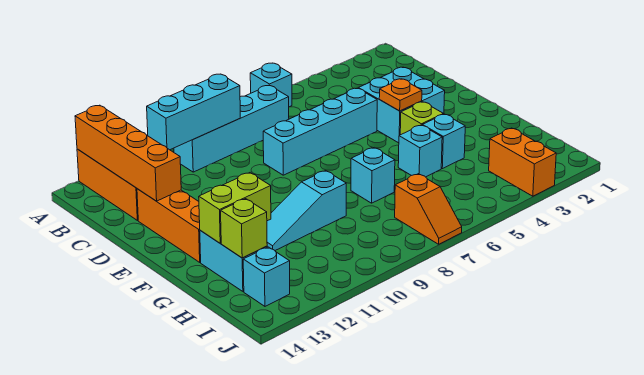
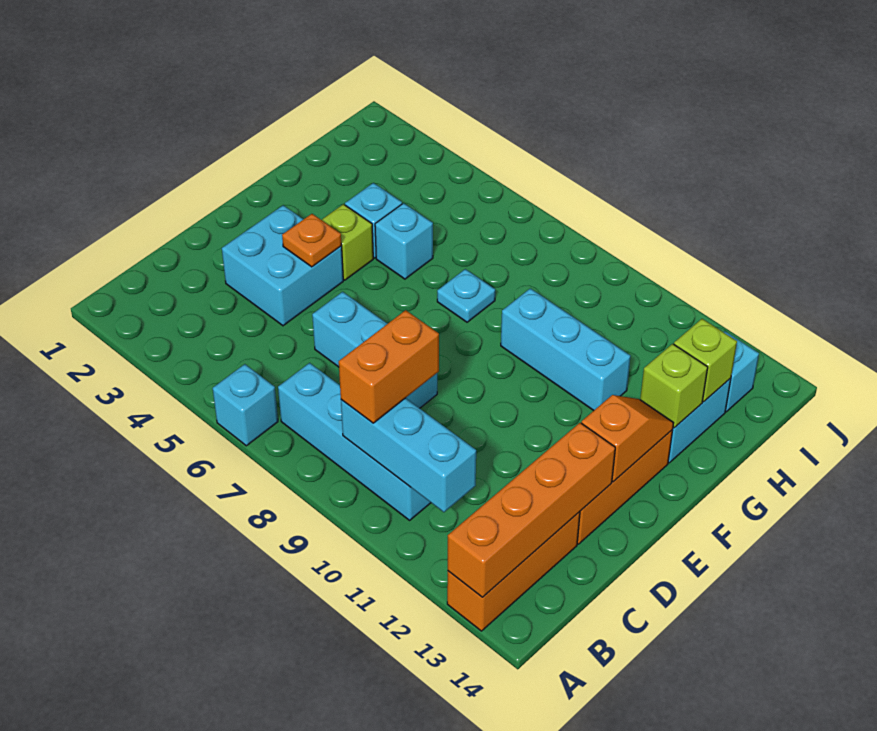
cyan brick D5:D8 level 1 -> cyan brick D6:D8 level 1
cyan brick G7 level 1 -> cyan plate G7 level 1
cyan slope G9:G11 level 1 top 9 -> cyan brick G9:G11 level 1
lime brick G12:G13 level 2 -> lime brick G13 level 2
orange brick I3:J3 level 1 -> orange brick B9:C9 level 3
orange slope I7:J7 level 1 top I -> orange slope E13:F13 level 2 top E

